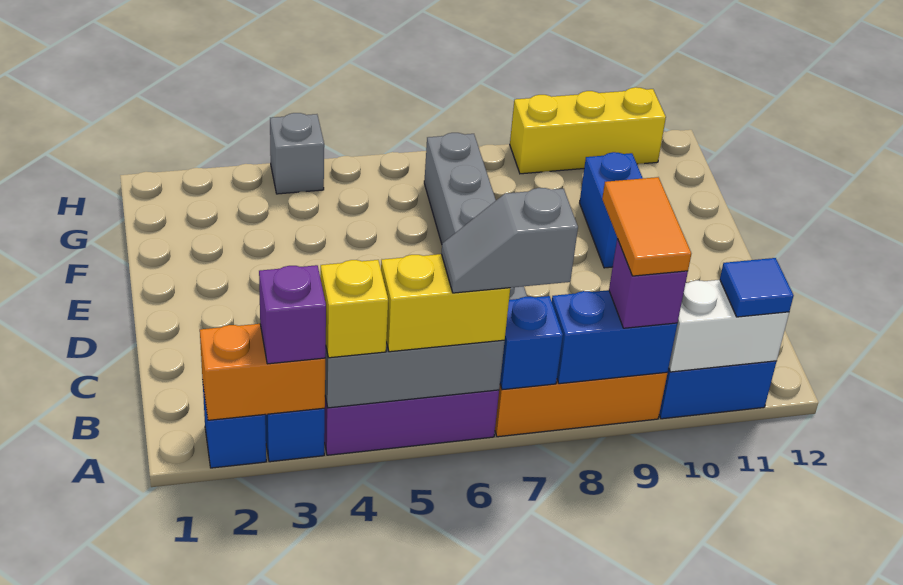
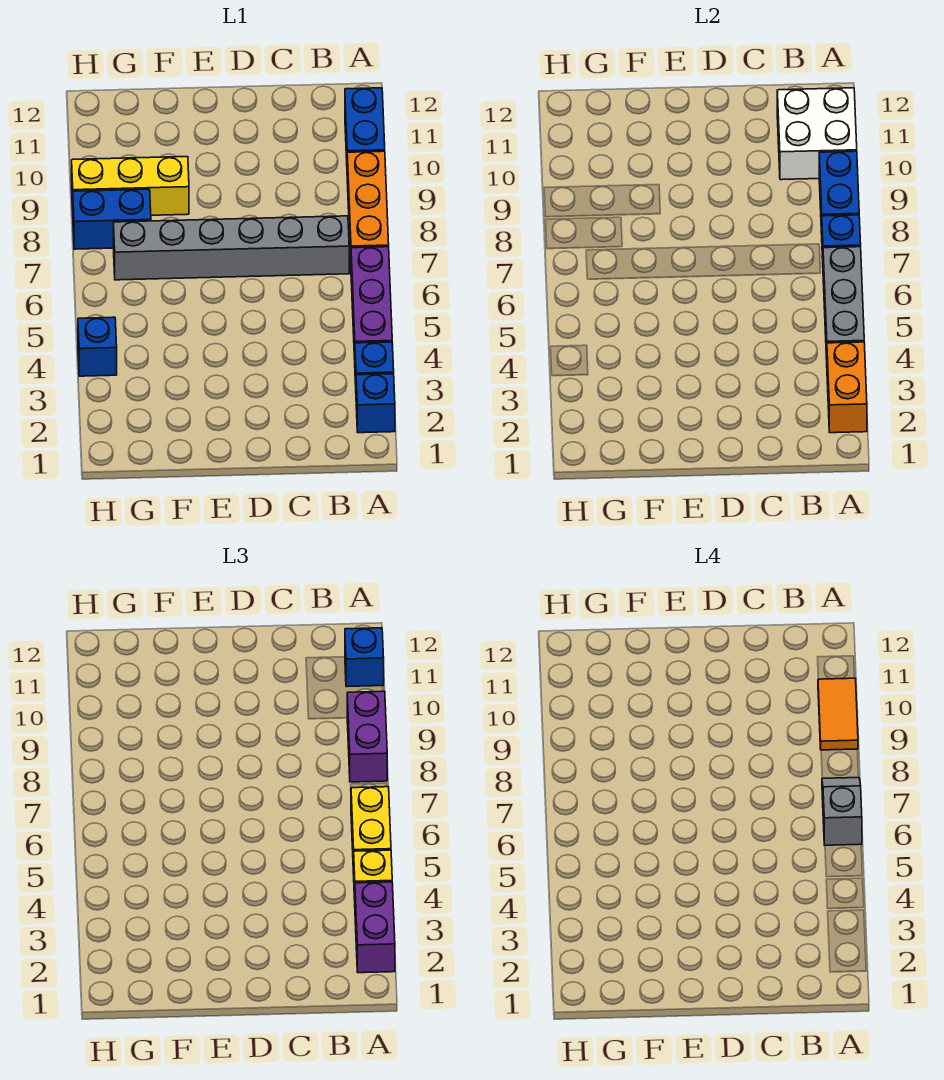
purple brick A3 level 3 -> purple brick A2:A3 level 3
grey slope A6:A7 level 4 top 7 -> grey slope A6:A7 level 4 top 6
purple brick A9 level 3 -> purple brick A8:A9 level 3
orange tile A9:B9 level 4 -> orange tile A9:A10 level 4
white brick A10:A11 level 2 -> white brick A10:B11 level 2
blue tile A11 level 3 -> blue brick A11 level 3
blue brick E10:F10 level 1 -> blue brick G8:H8 level 1
grey brick H4 level 1 -> blue brick H4 level 1
yellow brick H9:H11 level 1 -> yellow brick F9:H9 level 1

